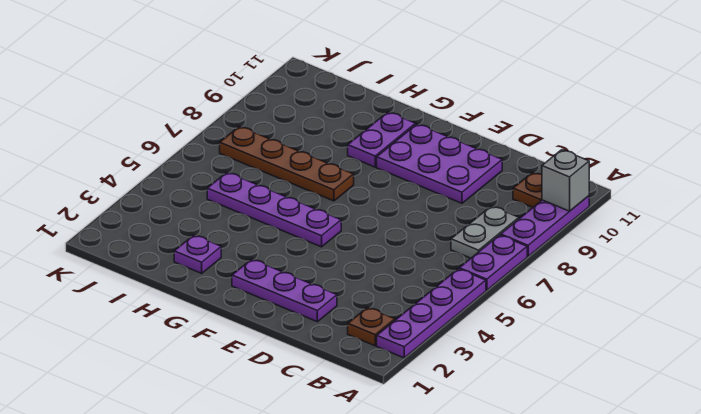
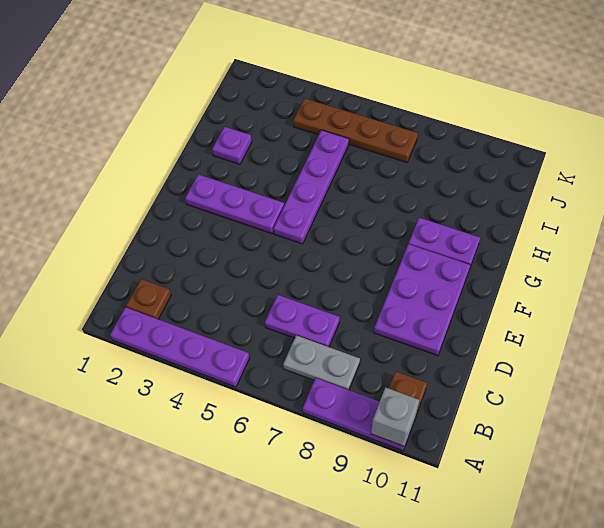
purple plate A6:A7 level 1 -> purple plate C6:C7 level 1
purple plate D2:F2 level 1 -> purple plate F2:F4 level 1
brown plate G7:J7 level 1 -> brown plate J4:J7 level 1

